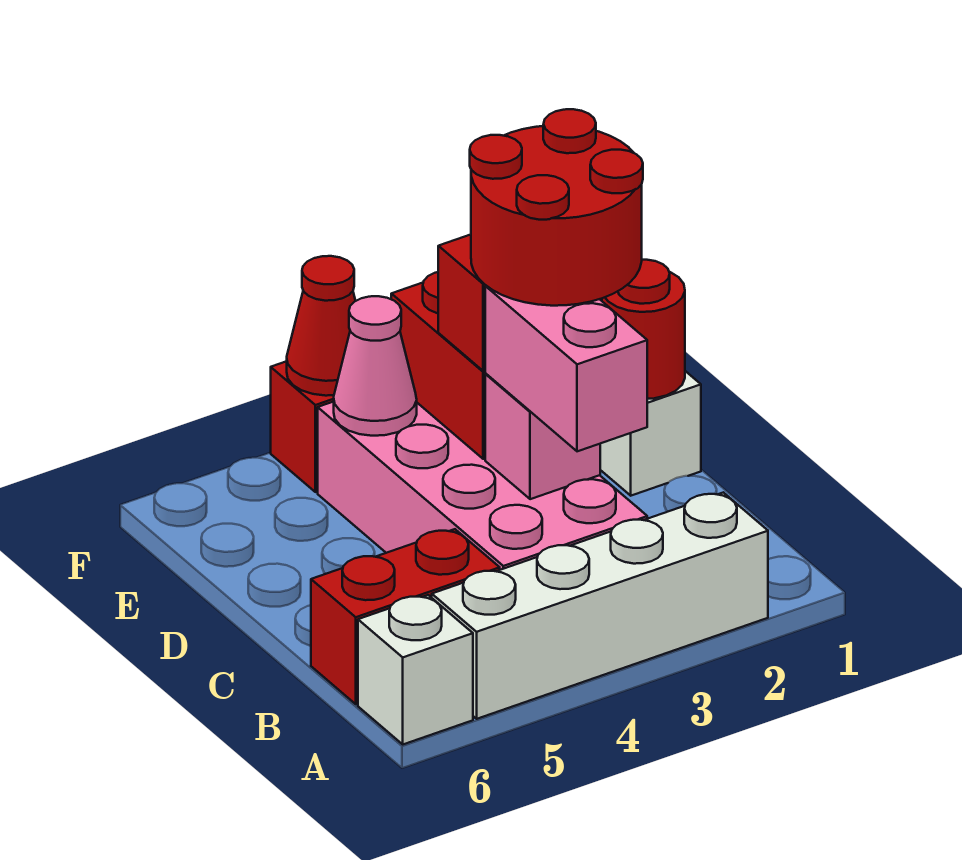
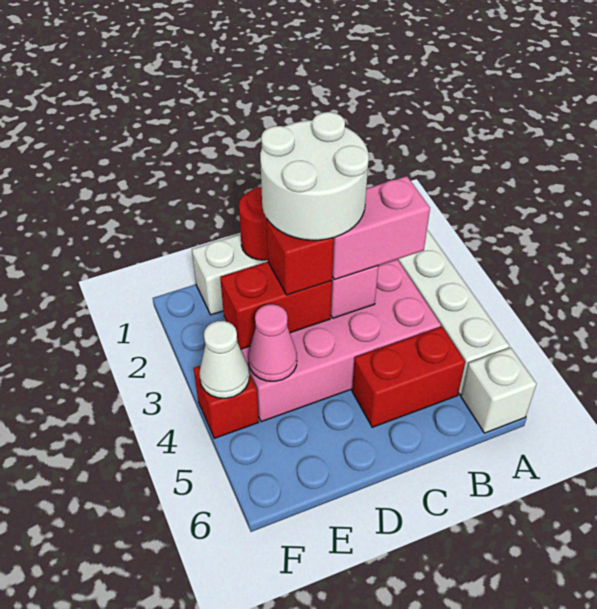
red brick B5:B6 level 1 -> red brick B5:C5 level 1
red round brick C2:D3 level 4 -> white round brick C2:D3 level 4
red cone F4 level 2 -> white cone F4 level 2

